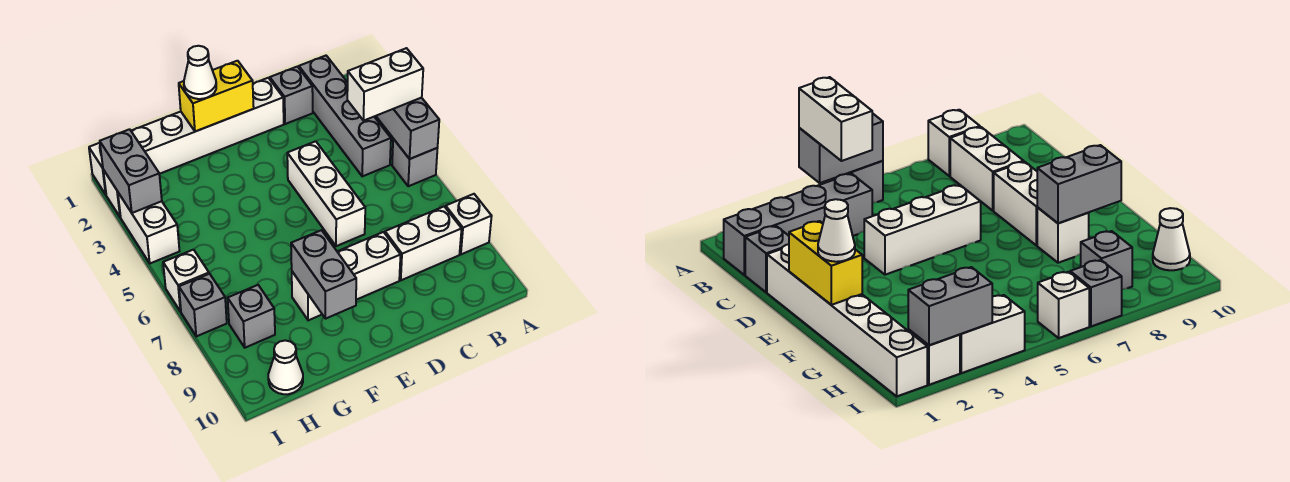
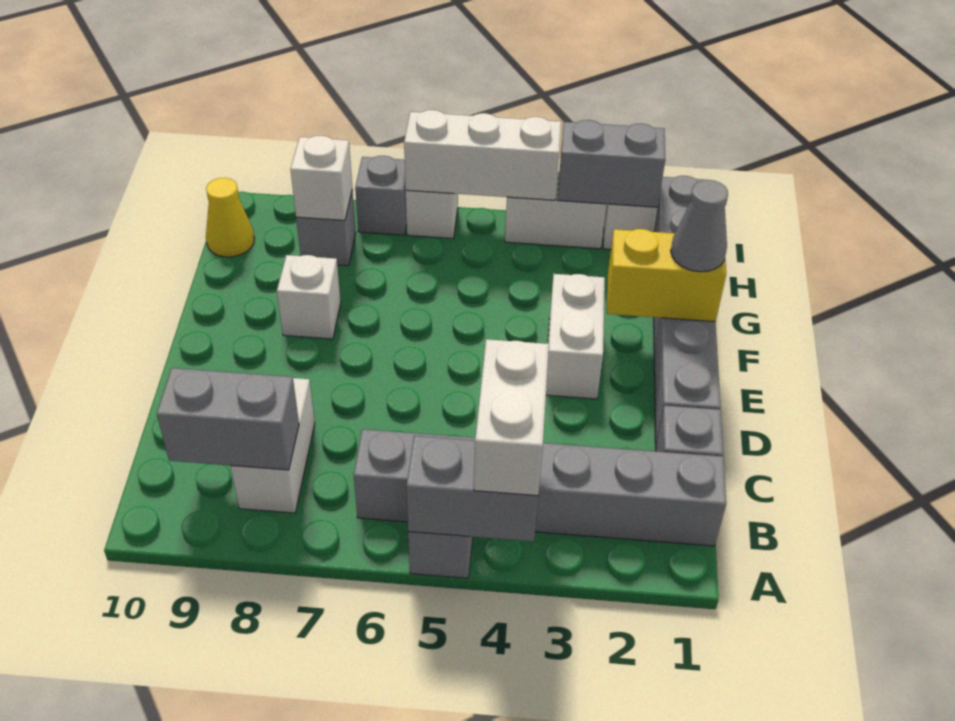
white brick A8 level 1 -> white brick H8 level 2
grey brick B1:B4 level 1 -> grey brick B1:B6 level 1
white brick D1:I1 level 1 -> grey brick D1:I1 level 1
white brick D4:D6 level 1 -> white brick I4:I6 level 2
white brick D8:E8 level 1 -> white brick E3:F3 level 1
yellow brick E1:F1 level 2 -> yellow brick F1:F2 level 2
white cone F1 level 3 -> grey cone F1 level 3
grey brick F8:F9 level 2 -> grey brick B8:B9 level 2
white cone H10 level 1 -> yellow cone H10 level 1

